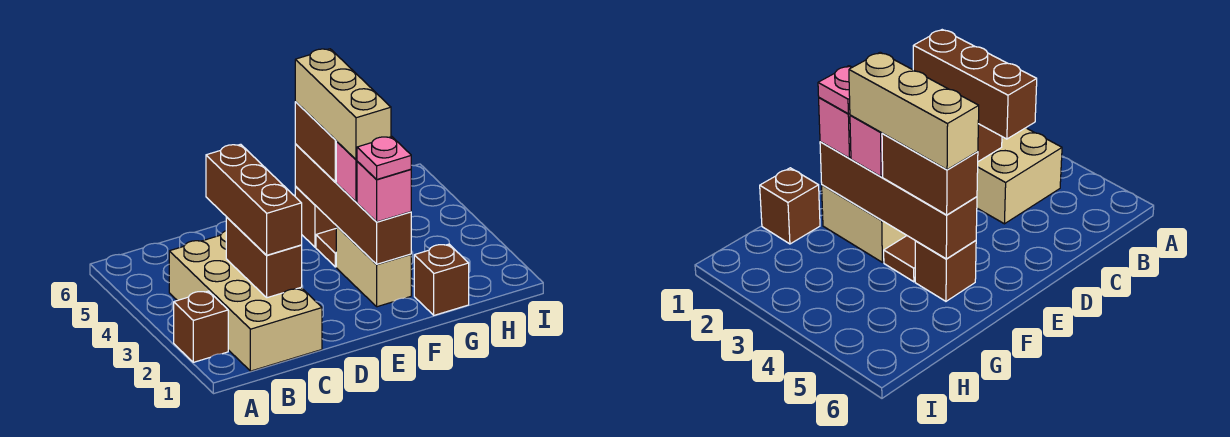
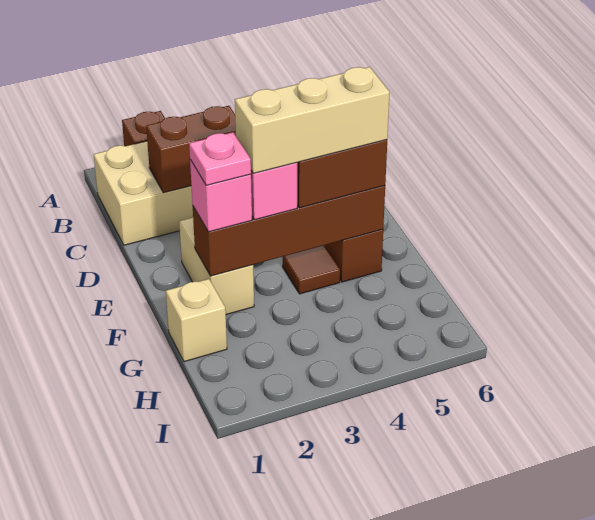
brown brick C2:C4 level 3 -> none
tan brick F2:F3 level 1 -> tan brick E2:F2 level 1
brown brick G1 level 1 -> tan brick G1 level 1

